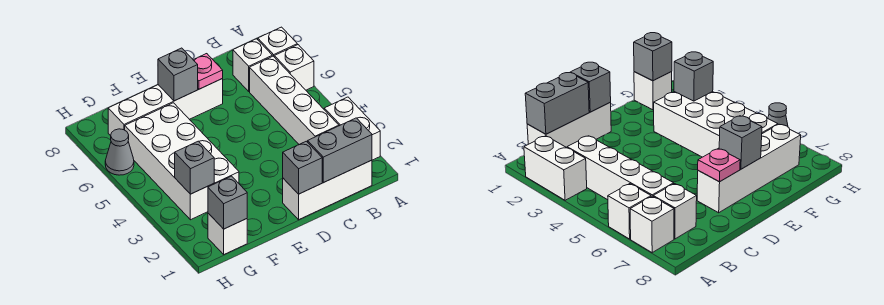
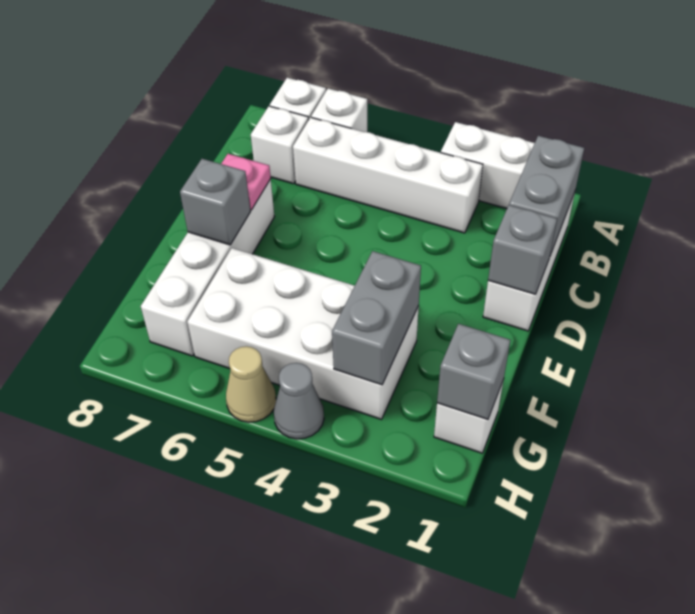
grey brick G3 level 2 -> grey brick F3:G3 level 2
none -> tan cone H5 level 1
grey cone H6 level 1 -> grey cone H4 level 1

